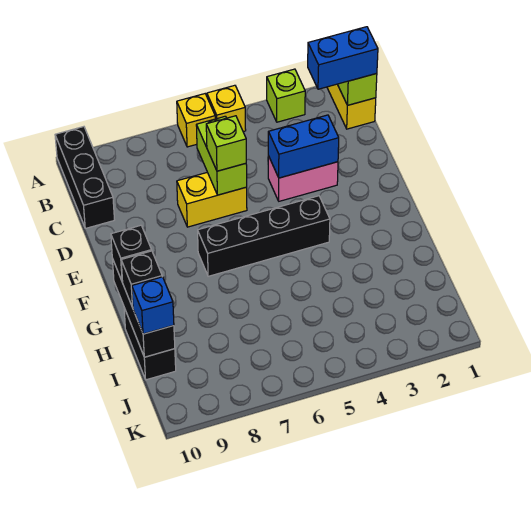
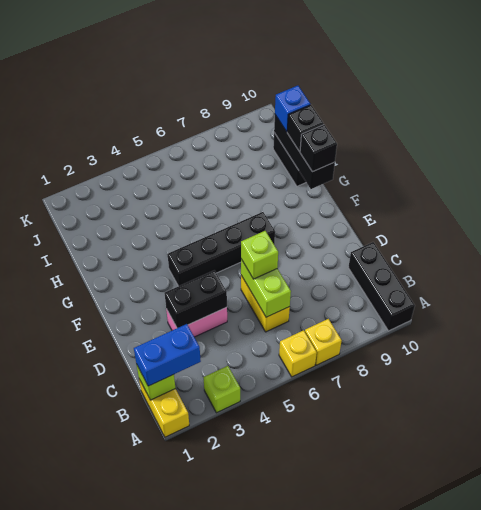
yellow brick A5 level 1 -> yellow brick A7 level 1
blue brick D3:D4 level 2 -> black brick D3:D4 level 2
yellow brick D6:D7 level 1 -> yellow brick C6:D6 level 1

